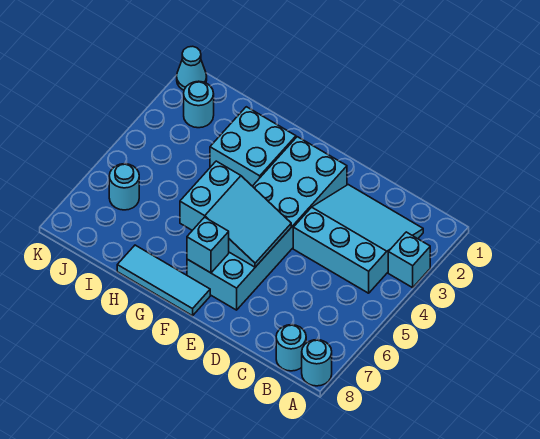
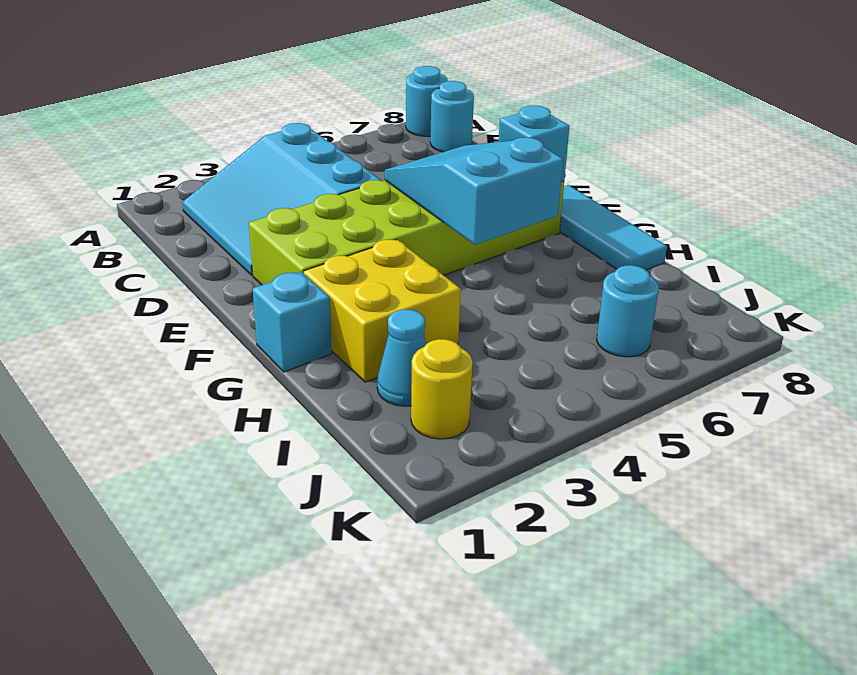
cyan brick A3 level 1 -> cyan brick G1 level 1
cyan brick E2:F7 level 1 -> lime brick E2:F7 level 1
cyan brick G2:H3 level 1 -> yellow brick G2:H3 level 1
cyan round brick J2 level 1 -> yellow round brick J2 level 1
cyan cone K1 level 1 -> cyan cone I2 level 1

